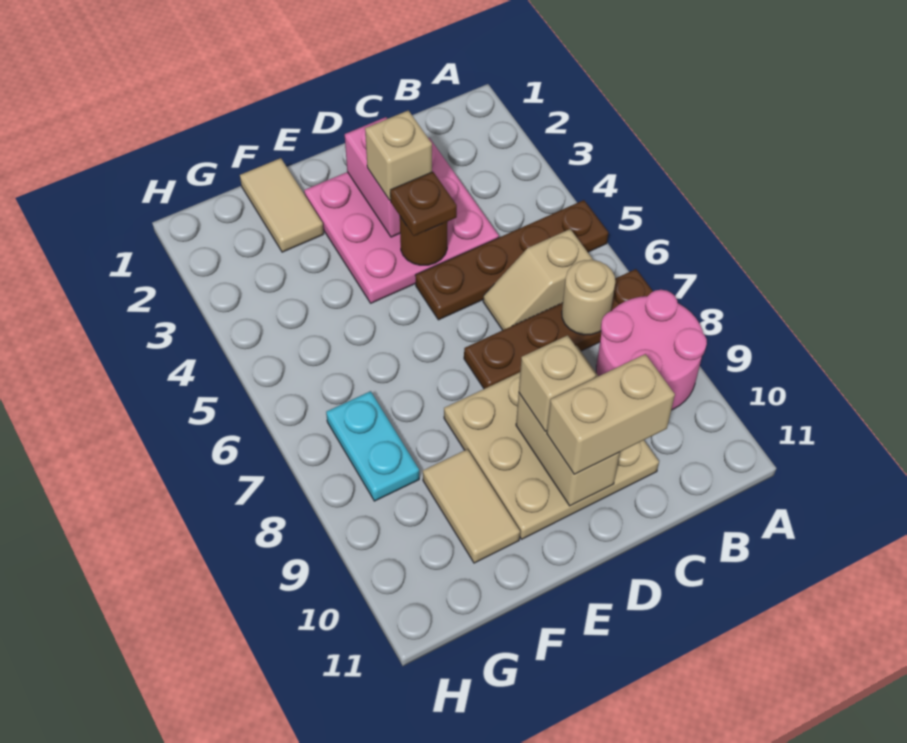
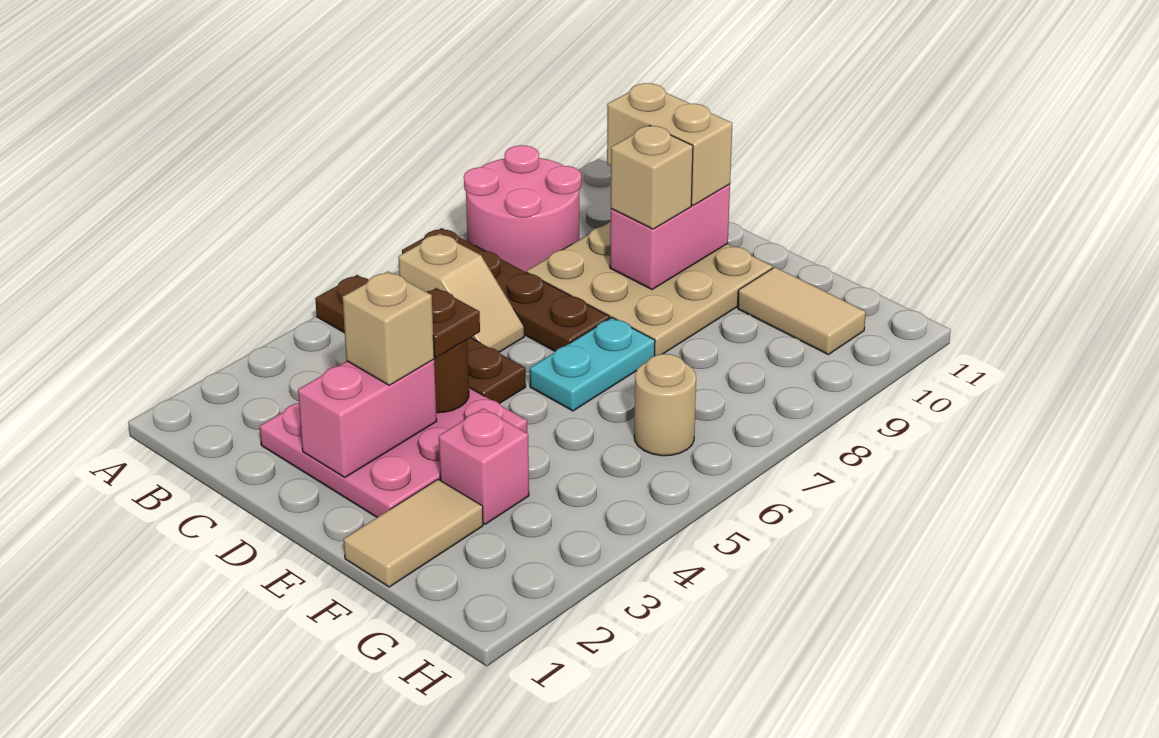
tan round brick B7 level 2 -> tan round brick G6 level 1
tan brick D9:D10 level 2 -> pink brick D9:D10 level 2
none -> pink brick F3 level 1
tan tile F9:F10 level 1 -> tan tile F10:G10 level 1
cyan plate G7:G8 level 1 -> cyan plate E6:E7 level 1

